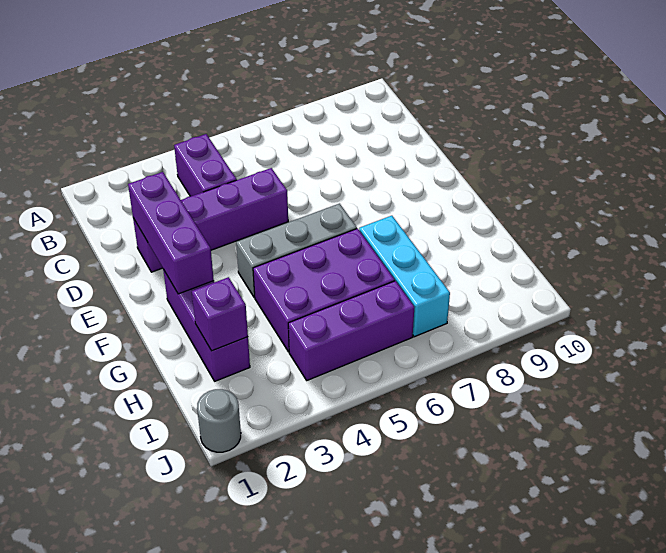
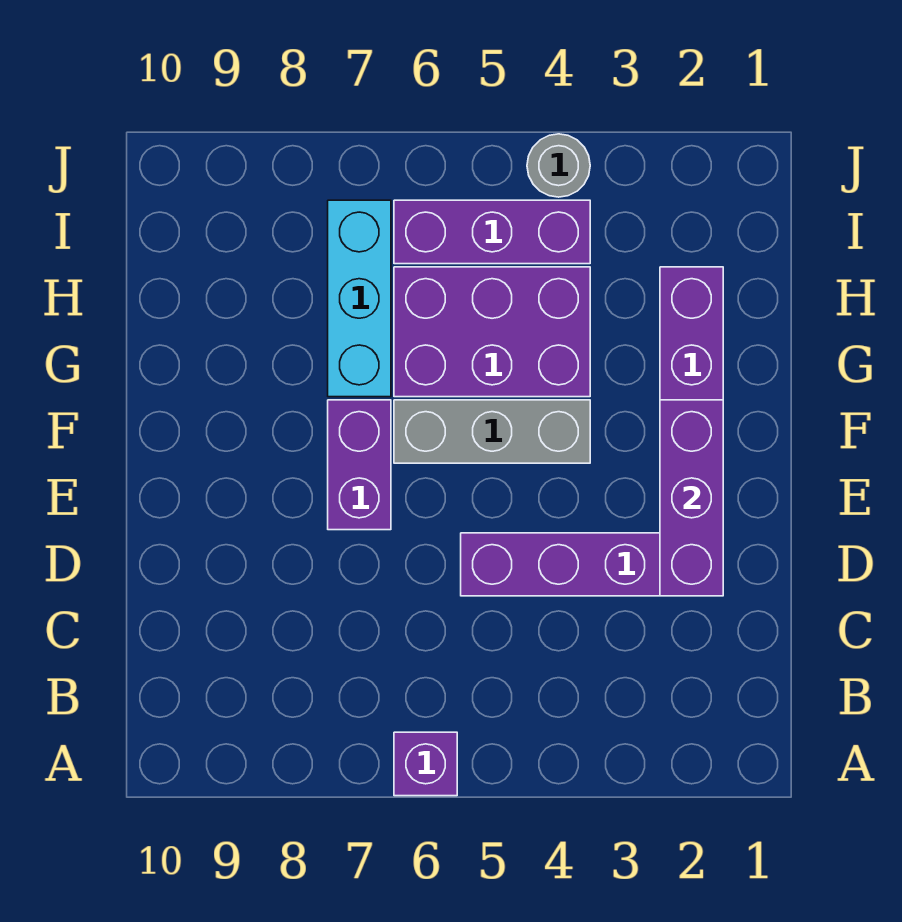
purple brick B4:C4 level 1 -> purple brick E7:F7 level 1
purple brick H2 level 2 -> purple brick A6 level 1
grey round brick J1 level 1 -> grey round brick J4 level 1

